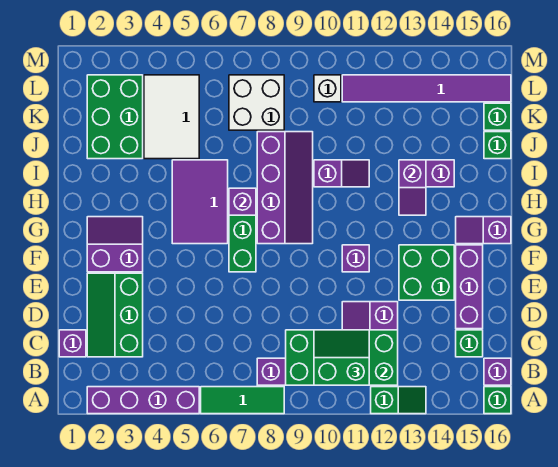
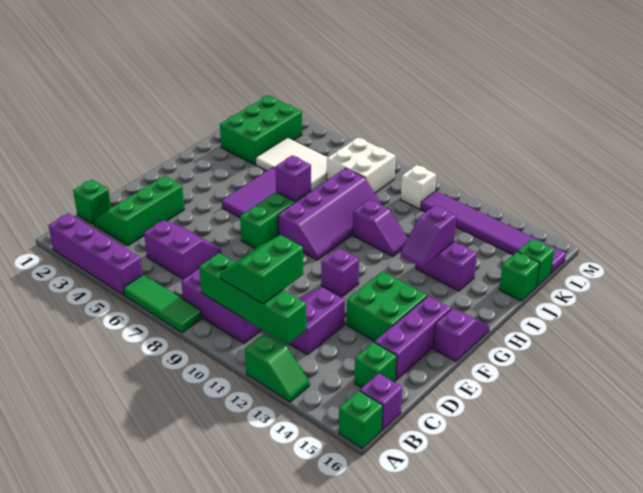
green brick B9:C12 level 2 -> green brick B9:B12 level 2
green slope B10:C11 level 3 top B -> green slope B10:C11 level 3 top 11
purple brick C1 level 1 -> green brick C1 level 1
purple slope F2:G3 level 1 top F -> purple slope C5:D6 level 1 top C
purple slope G15:G16 level 1 top 16 -> purple slope F16:G16 level 1 top F
white tile J4:L5 level 1 -> white tile J4:K6 level 1

